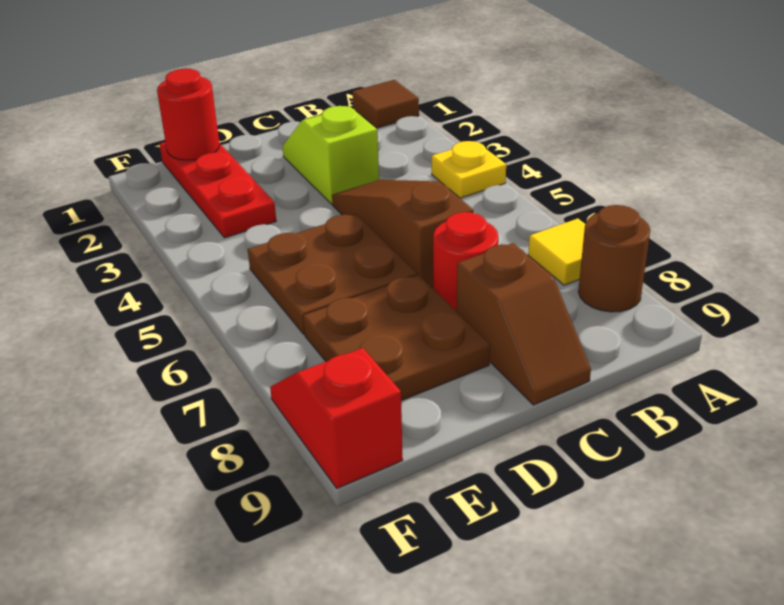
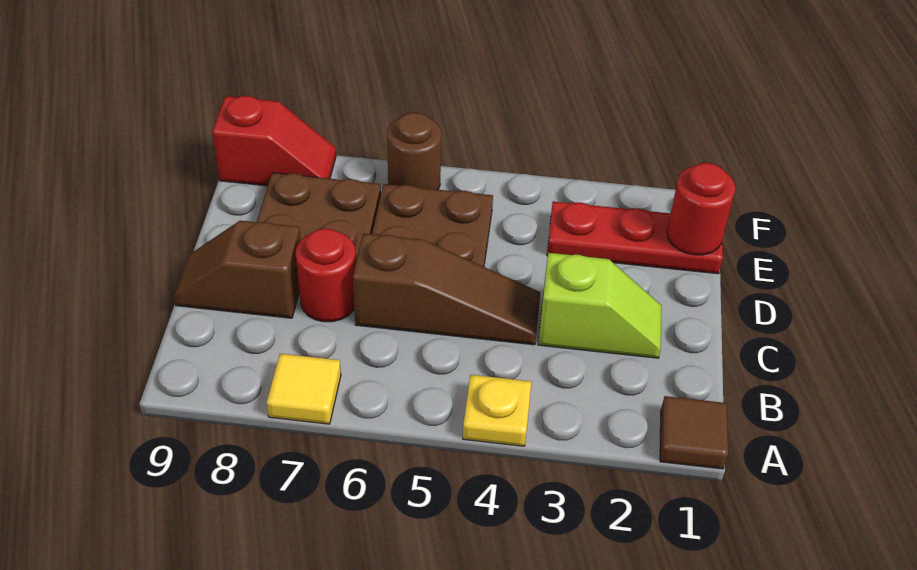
brown round brick A8 level 1 -> brown round brick F6 level 1

